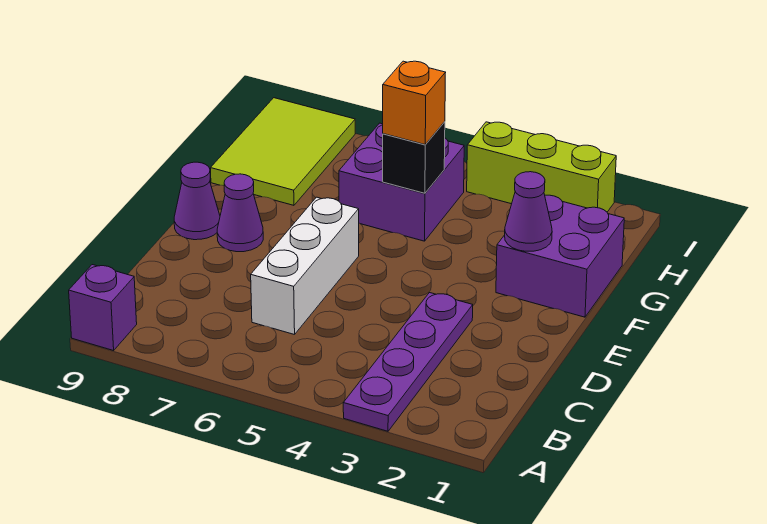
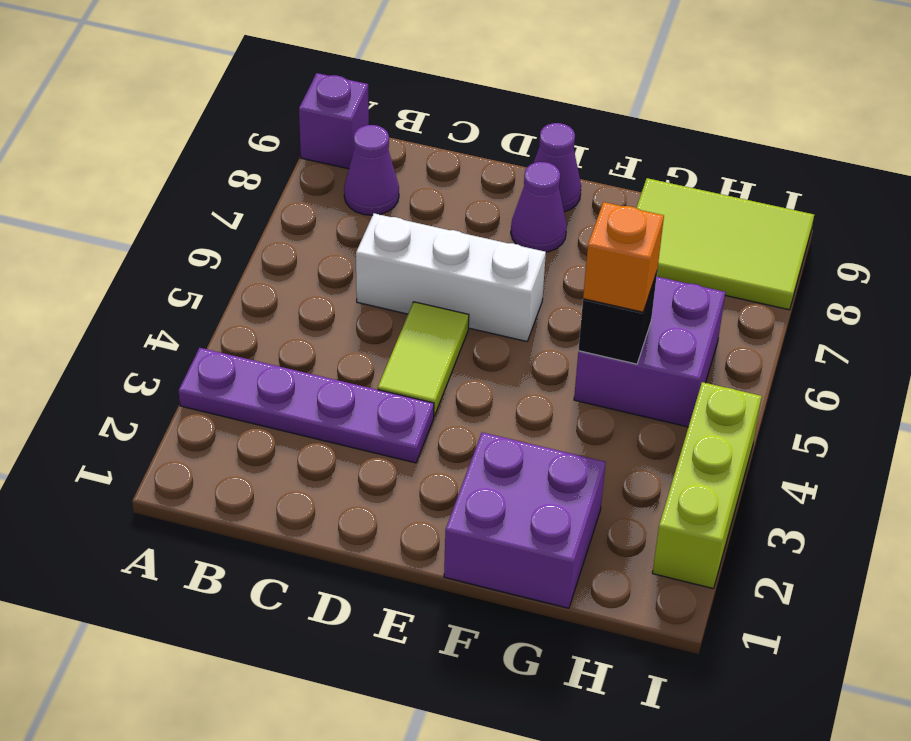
none -> lime tile D4:D5 level 1
purple cone F2 level 2 -> purple cone B8 level 1

